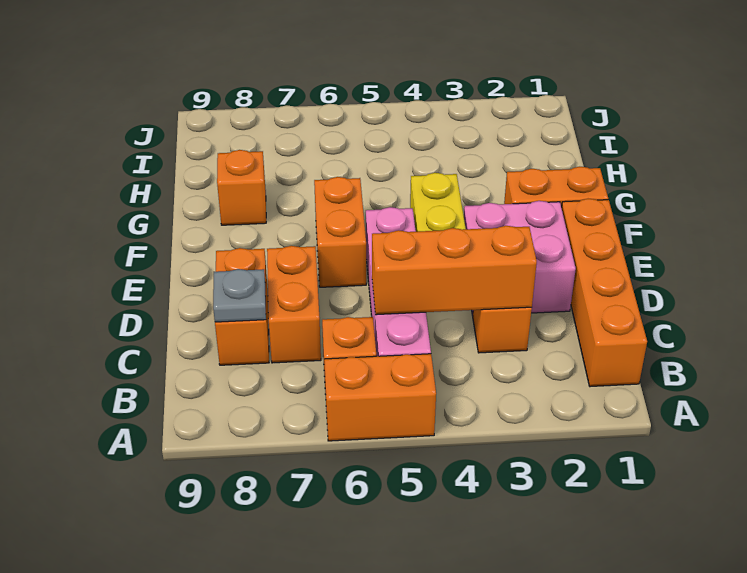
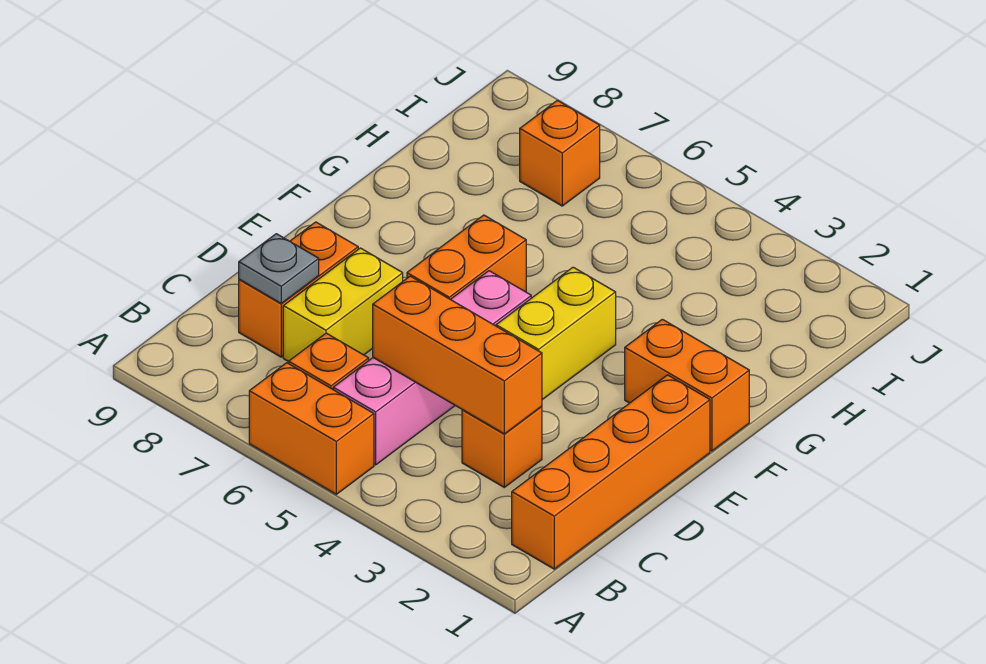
orange brick C7:D7 level 1 -> yellow brick C7:D7 level 1
pink brick D2:E3 level 1 -> none
orange brick G8 level 1 -> orange brick I7 level 1

